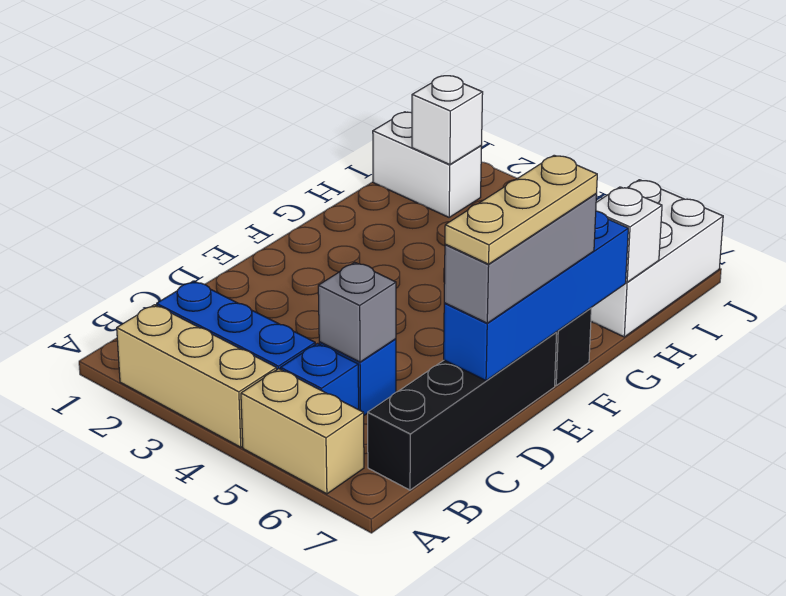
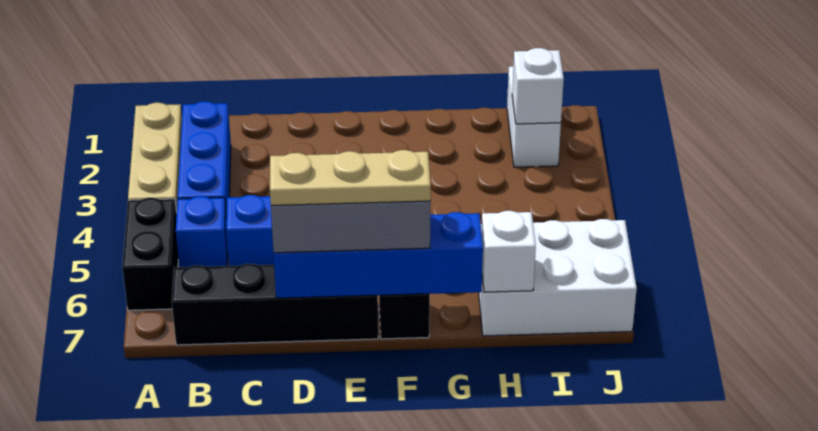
tan brick A5:A6 level 1 -> black brick A5:A6 level 1
grey brick C5 level 2 -> none

